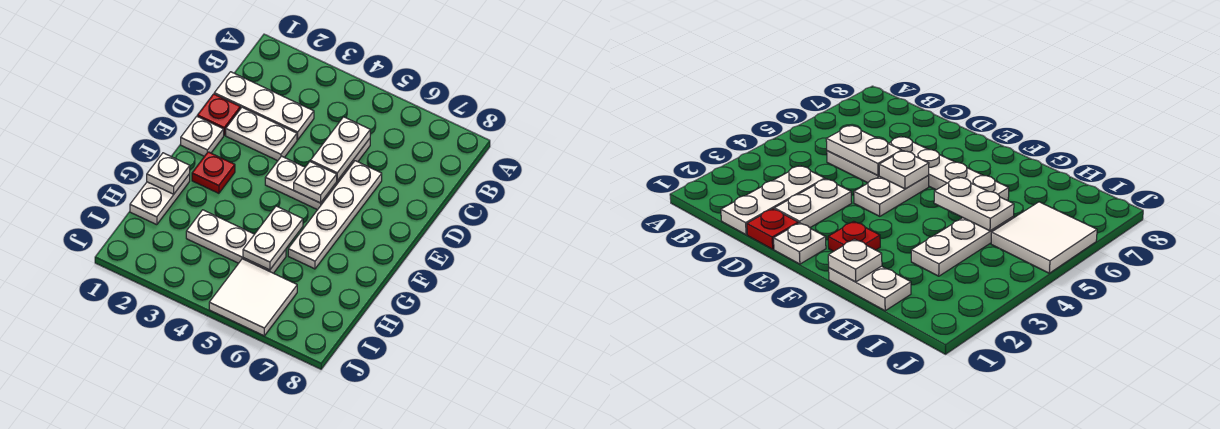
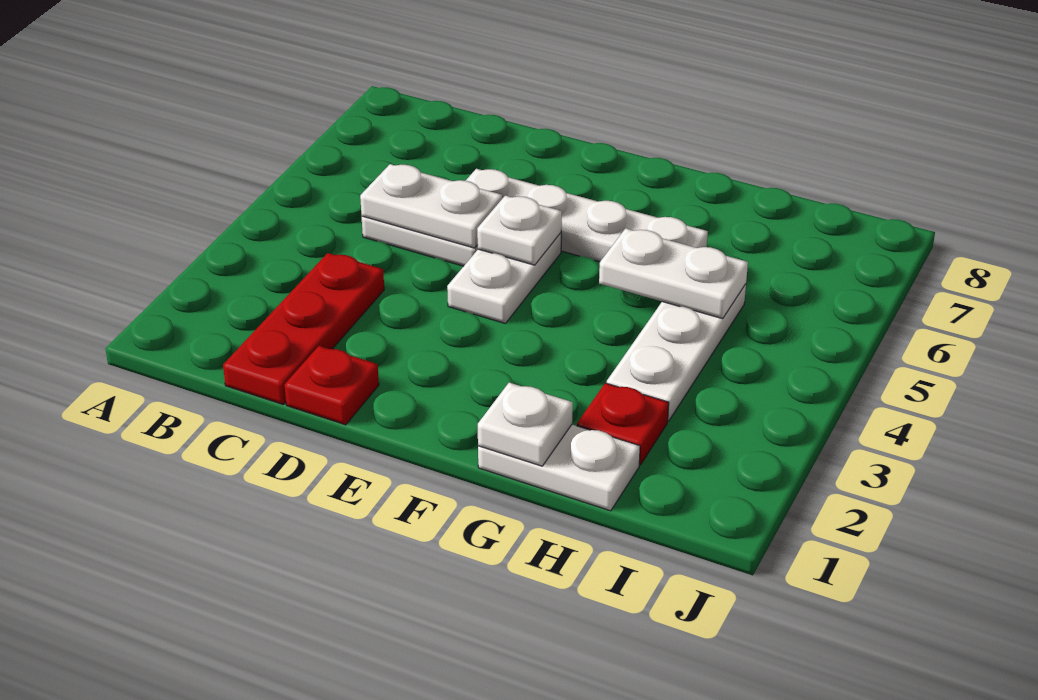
white plate C1:C3 level 1 -> red plate C1:C3 level 1
white plate D2:D3 level 1 -> none
white plate E1 level 1 -> none
red plate F2 level 1 -> red plate H2 level 1
white tile I5:J6 level 1 -> none

